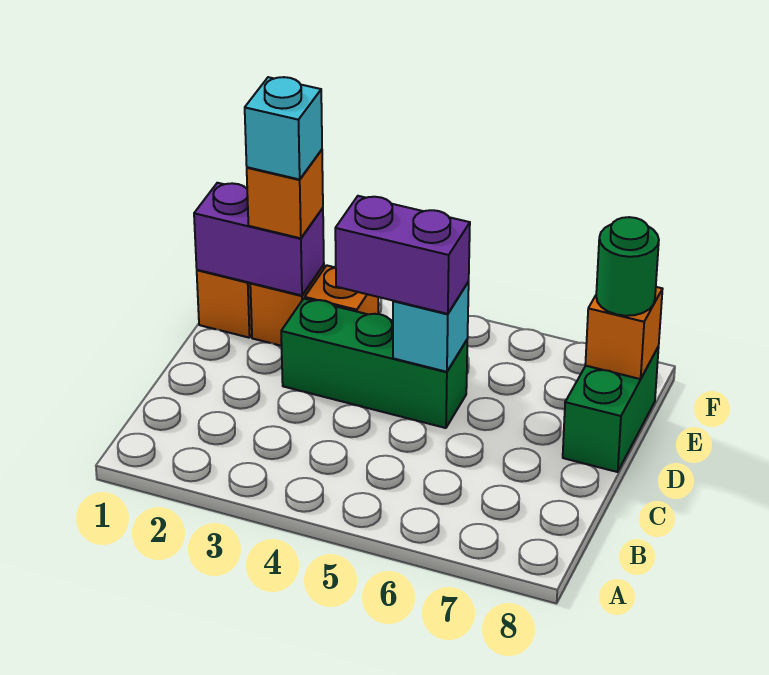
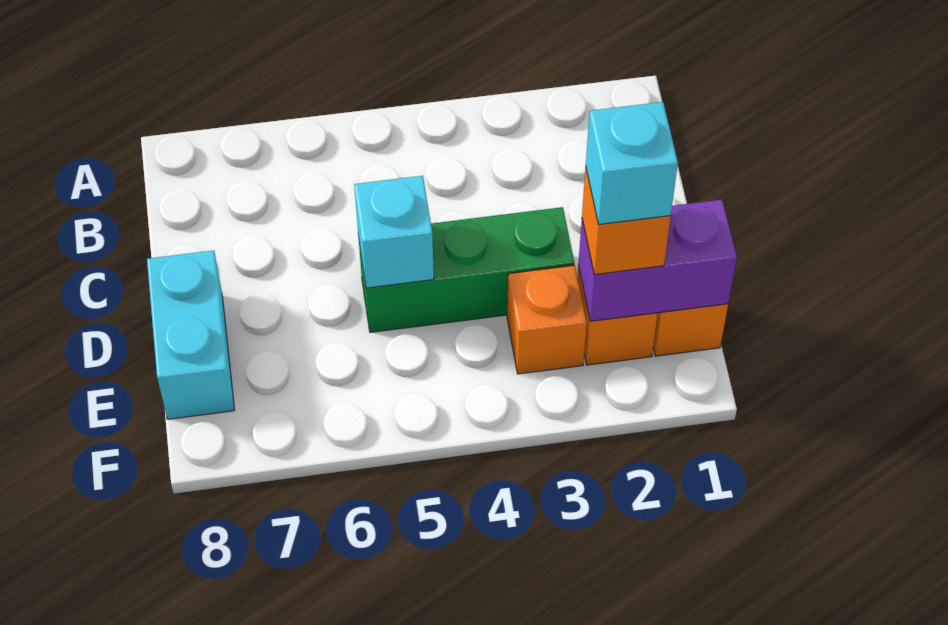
purple brick D4:D5 level 3 -> none
green brick D8:E8 level 1 -> cyan brick D8:E8 level 1
orange brick E8 level 2 -> none
green round brick E8 level 3 -> none

